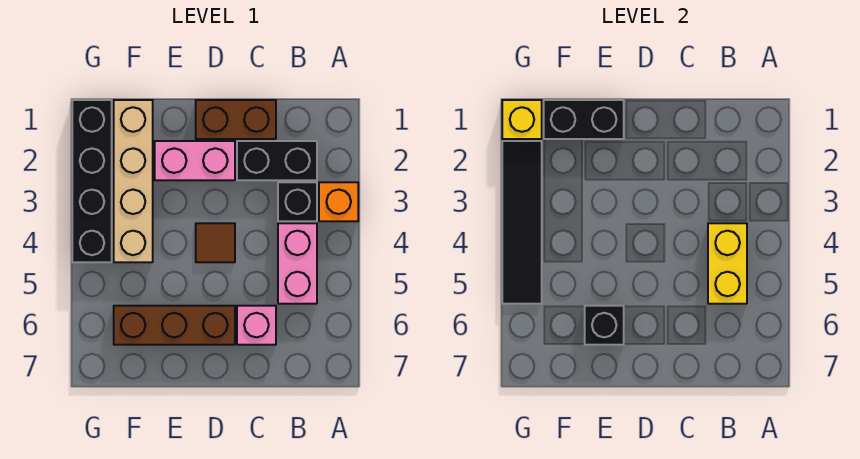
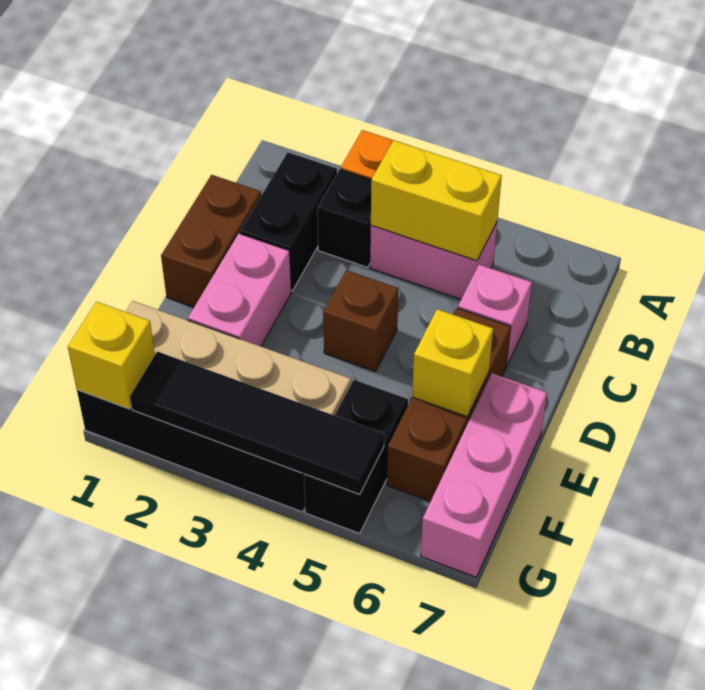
brown tile D4 level 1 -> brown brick D4 level 1
black brick E1:F1 level 2 -> black brick F5:G5 level 1
black brick E6 level 2 -> yellow brick E6 level 2
none -> pink brick E7:G7 level 1

